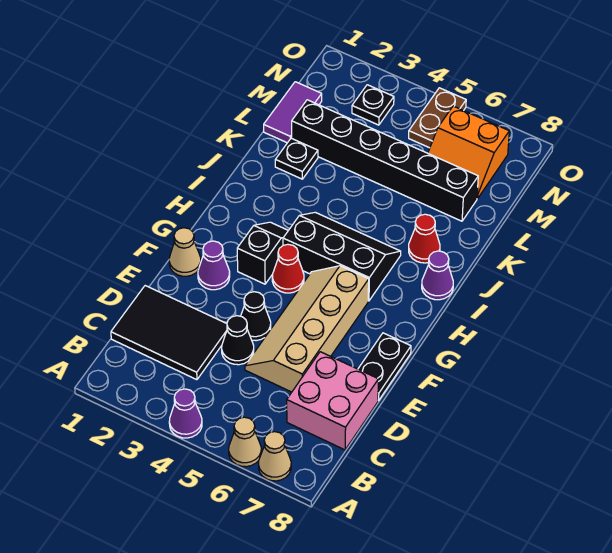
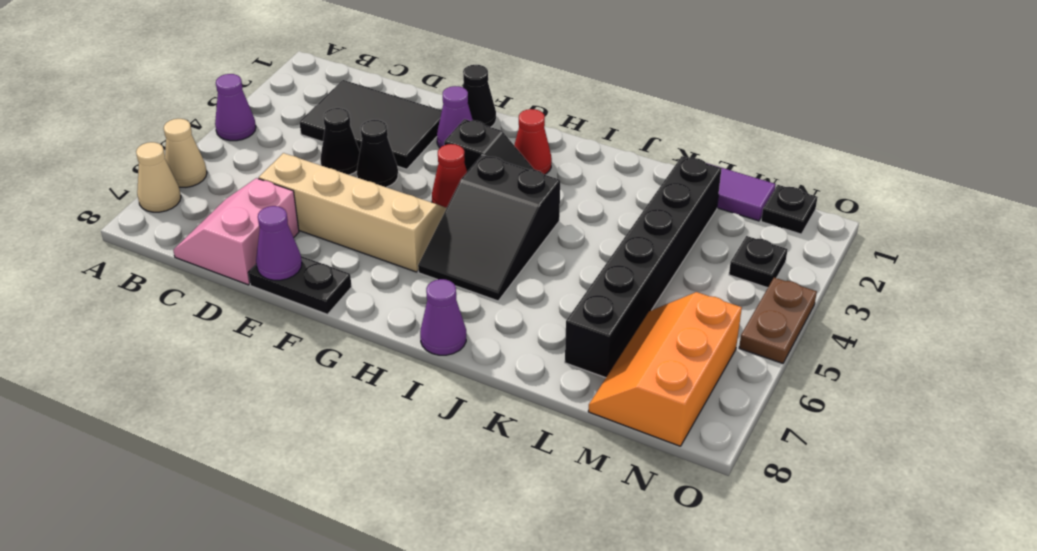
black tile C1:D3 level 1 -> black tile C2:E3 level 1
pink brick C7:D8 level 1 -> pink slope C7:D8 level 1 top D
none -> purple cone E8 level 2
tan cone F1 level 1 -> black cone F1 level 1
black slope H4:I6 level 1 top H -> black slope H4:I6 level 1 top 4
red cone J7 level 1 -> red cone H2 level 1
black plate K2 level 1 -> black plate N1 level 1
orange slope M6:N7 level 1 top N -> orange slope M6:N8 level 1 top N
brown plate N5:O5 level 1 -> brown plate O4:O5 level 1

